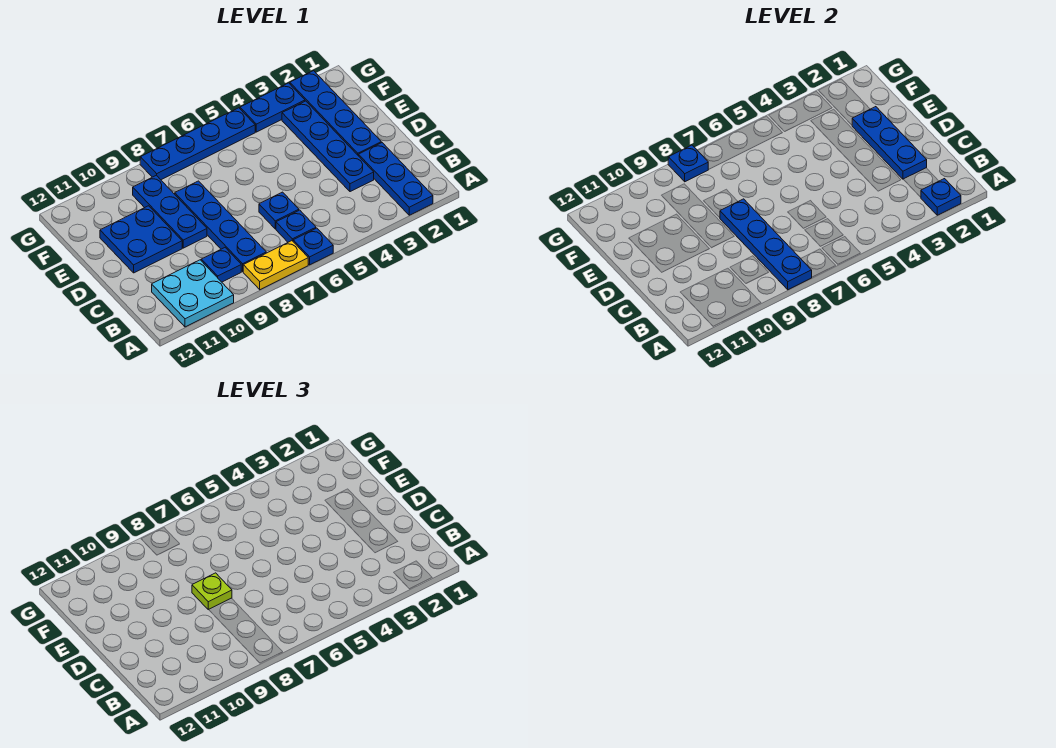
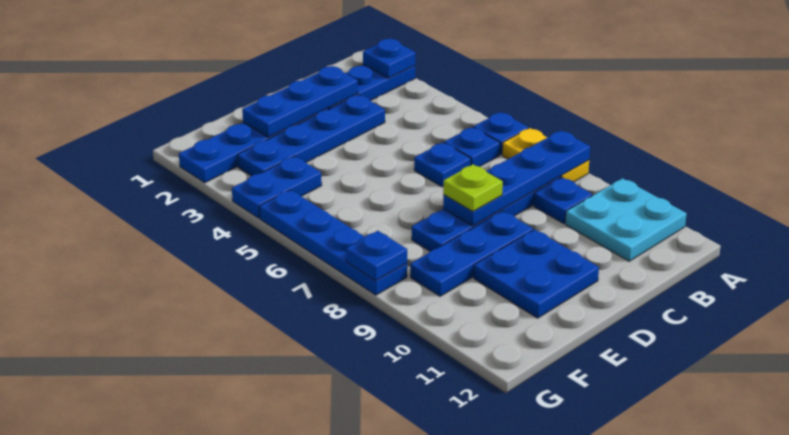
blue plate G3:G4 level 1 -> blue plate F4:G4 level 1

